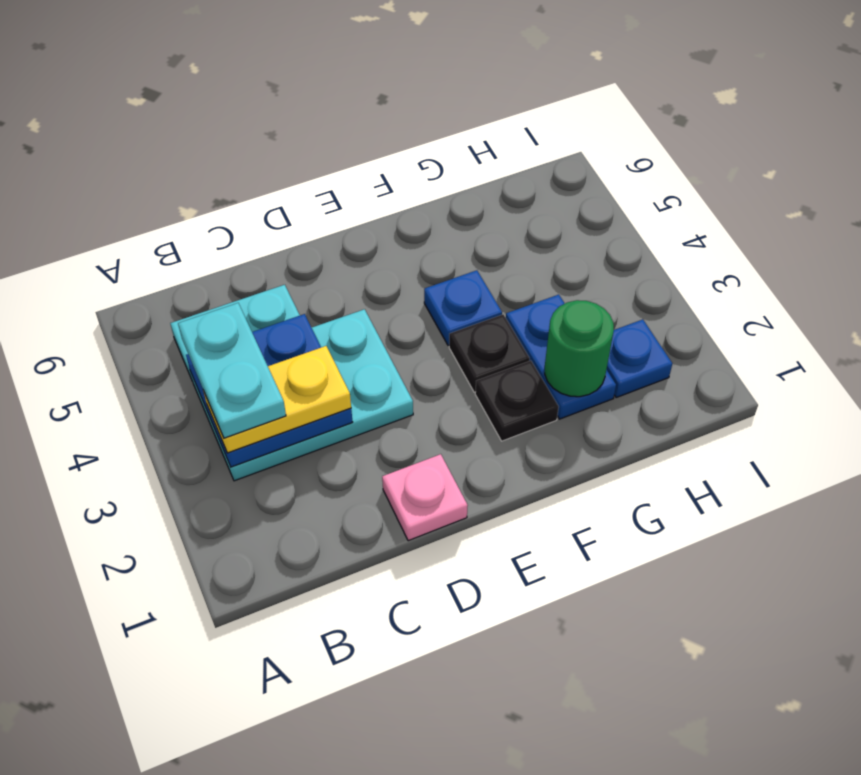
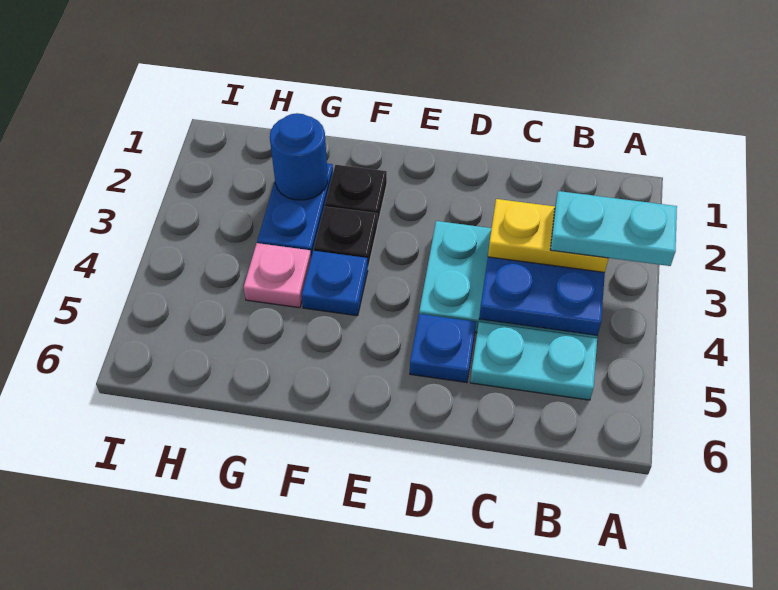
cyan plate B3:B4 level 4 -> cyan plate A3:B3 level 4
pink plate D1 level 1 -> pink plate G4 level 1
green round brick G2 level 2 -> blue round brick G2 level 2
blue plate H2 level 1 -> blue plate D5 level 1

